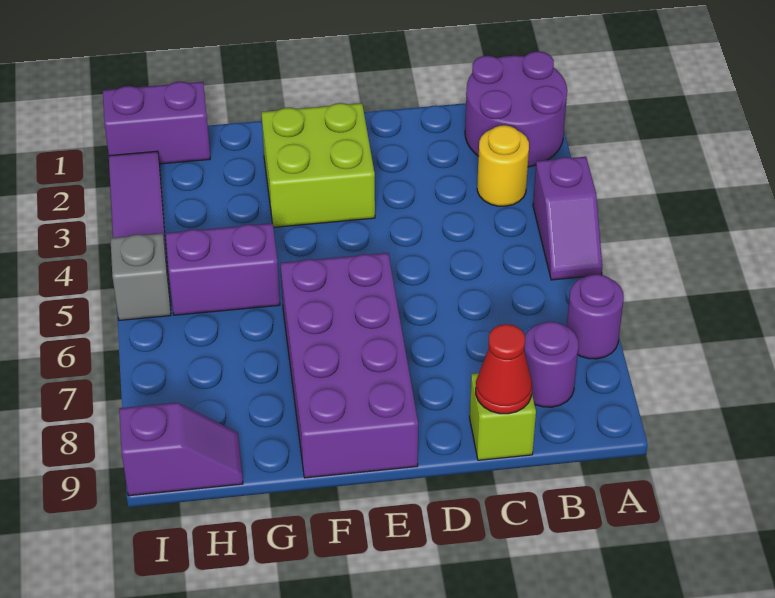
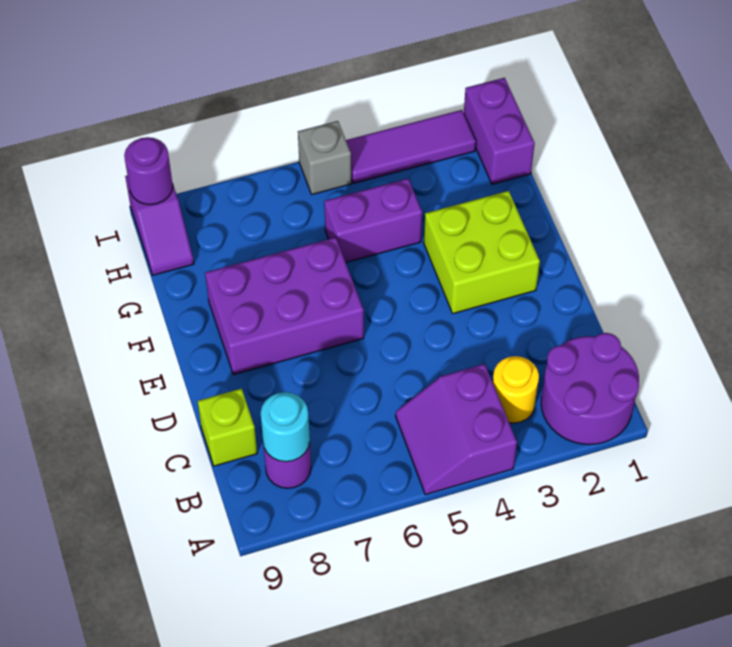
purple slope A4:A5 level 1 top 4 -> purple slope A4:B5 level 1 top 4
purple round brick A7 level 1 -> purple round brick I9 level 2
none -> cyan round brick B8 level 2
red cone C9 level 2 -> none
purple brick E6:F9 level 1 -> purple brick E6:F8 level 1
purple brick G5:H5 level 1 -> purple brick G4:G5 level 1

